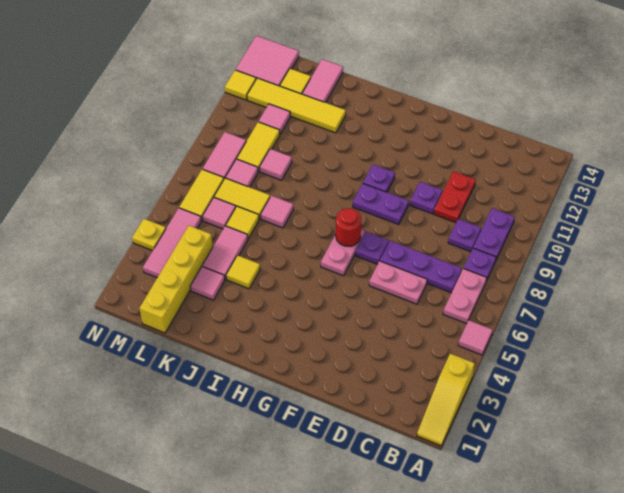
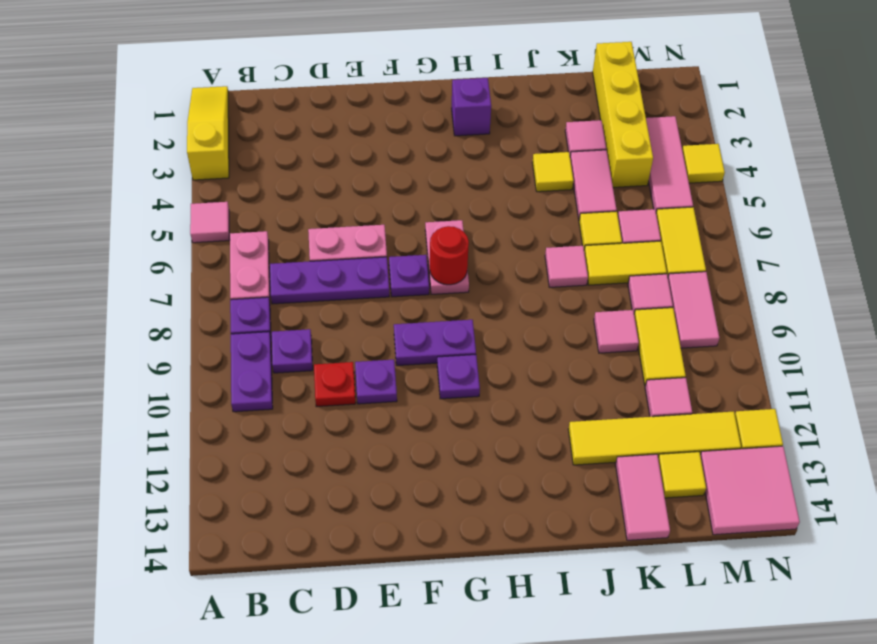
red plate D10:D11 level 1 -> red plate D10 level 1
none -> purple brick H2 level 1
yellow plate N4 level 1 -> yellow tile N4 level 1

